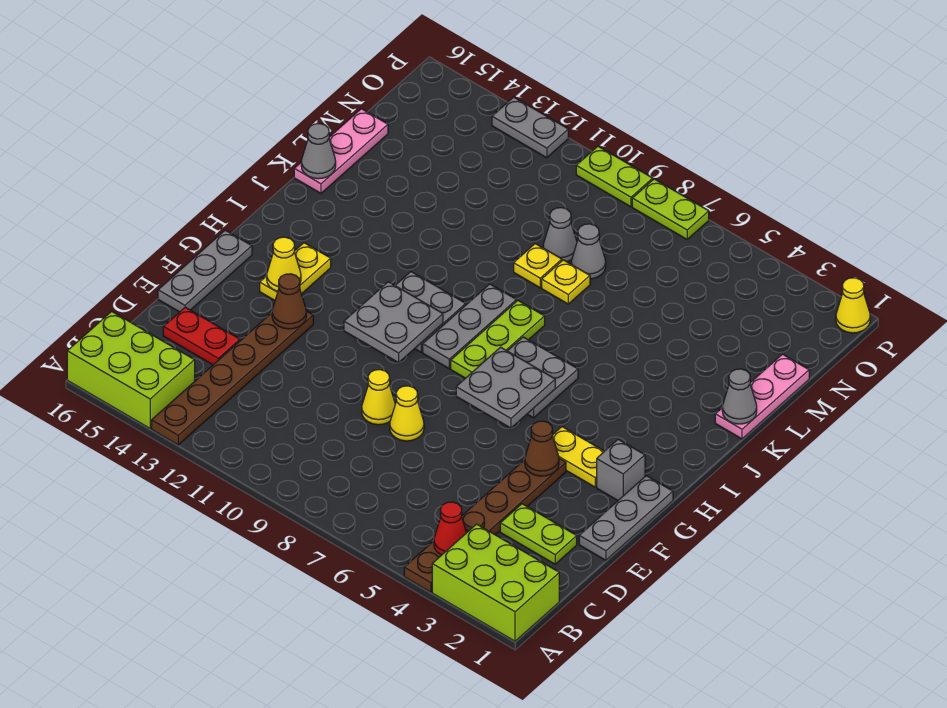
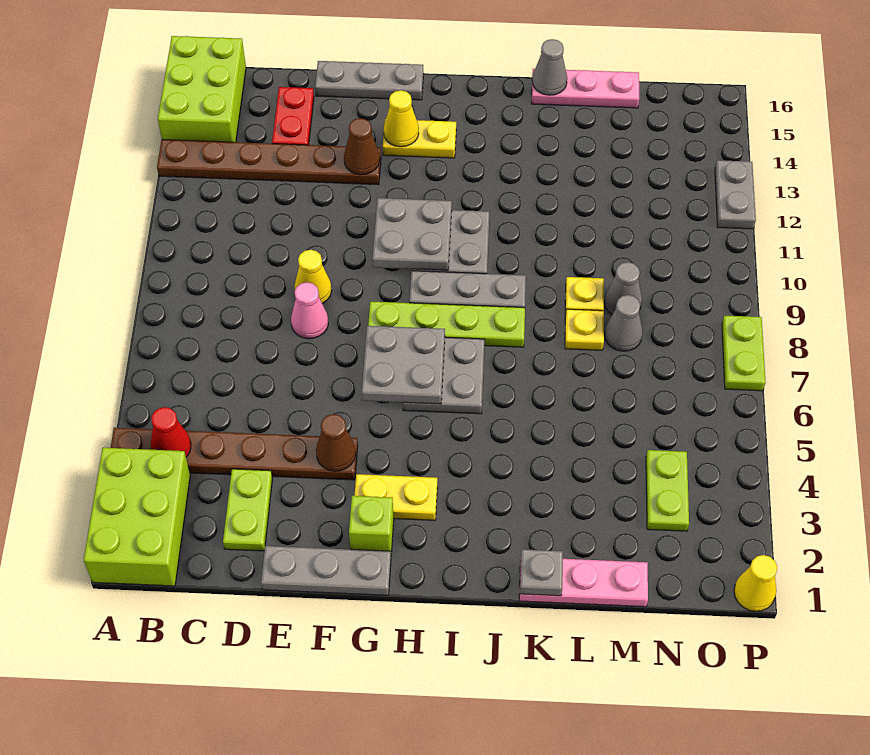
yellow cone E8 level 1 -> pink cone E8 level 1
grey brick G2 level 1 -> lime brick G2 level 1
yellow plate G3:G4 level 1 -> yellow plate G3:H3 level 1
lime plate H8:J8 level 1 -> lime plate G8:J8 level 1
grey cone K1 level 2 -> grey plate K1 level 2
lime plate P9:P10 level 1 -> lime plate N3:N4 level 1

